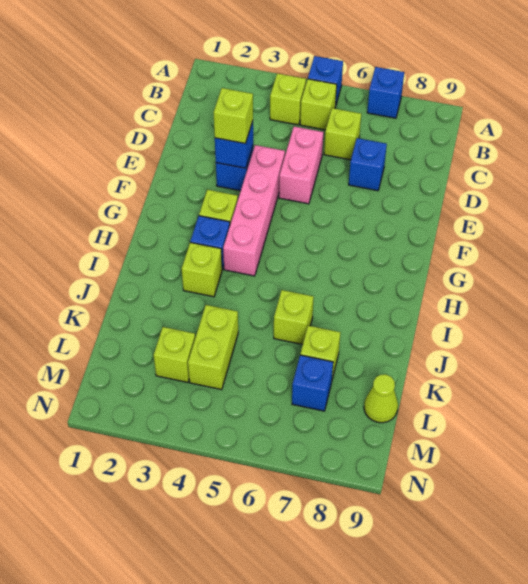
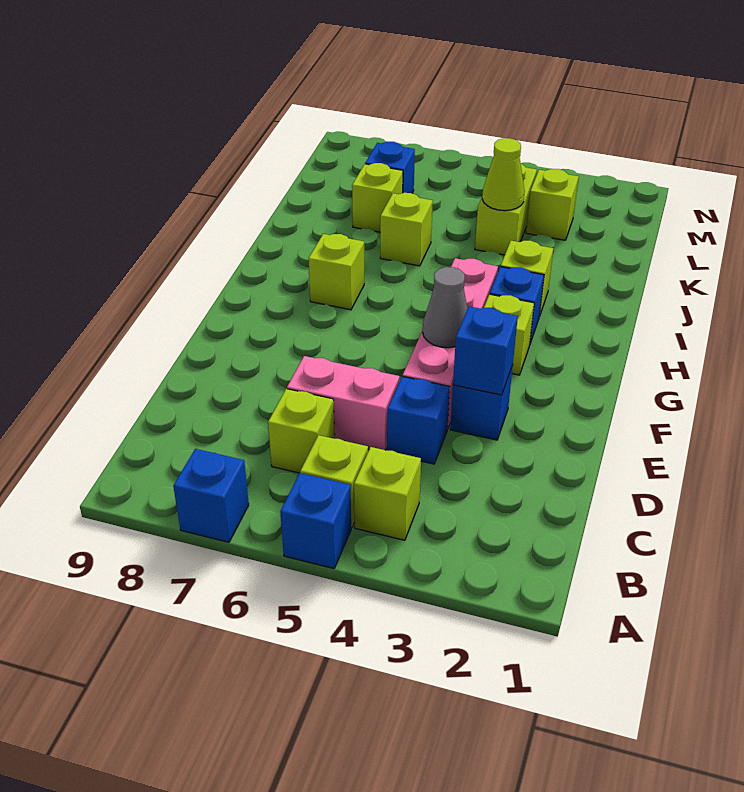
pink brick D5:E5 level 1 -> pink brick D5:D6 level 1
blue brick D7 level 1 -> blue brick D4 level 1
lime brick E3 level 3 -> lime brick H7 level 1
none -> grey cone F4 level 2
lime cone L9 level 1 -> lime cone K4 level 2

